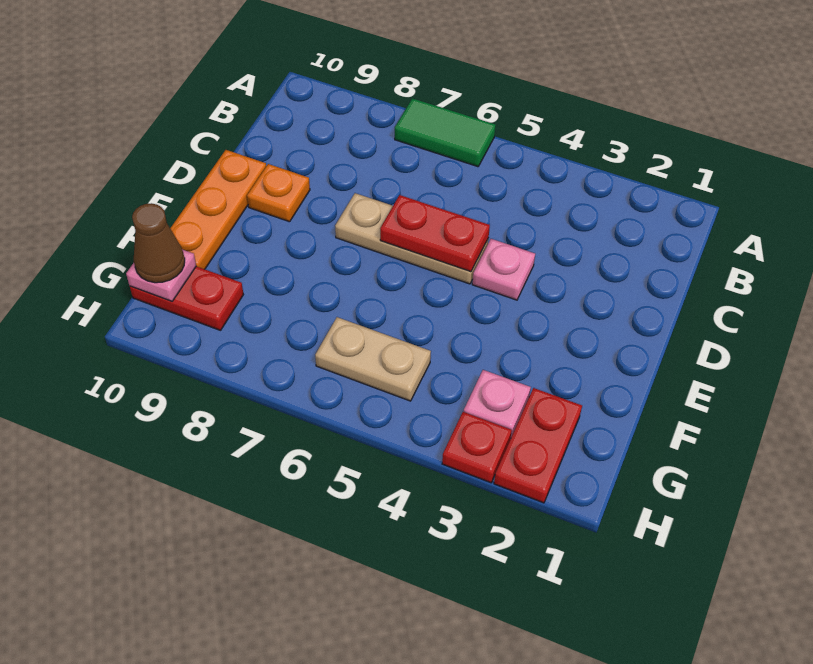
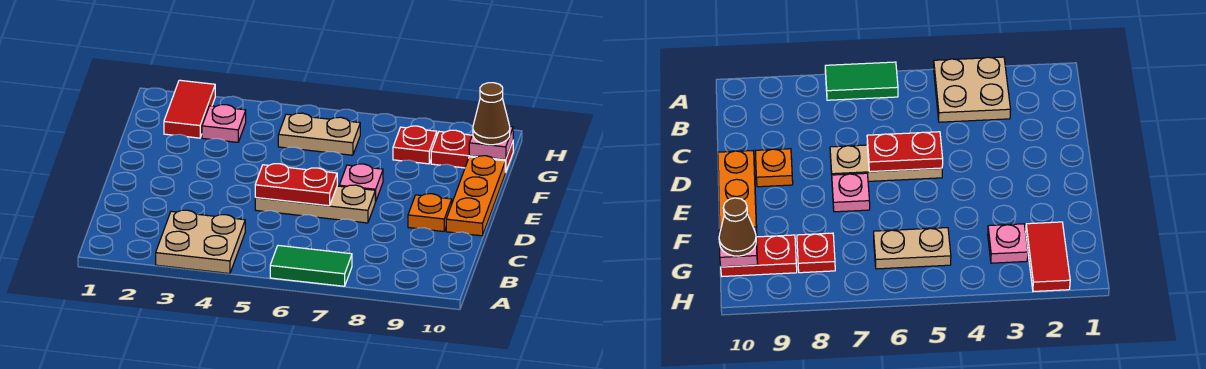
none -> tan plate A3:B4 level 1
pink plate D4 level 1 -> pink plate E7 level 1
red plate G2:H2 level 1 -> red tile G2:H2 level 1
red plate H3 level 1 -> red plate G8 level 1

